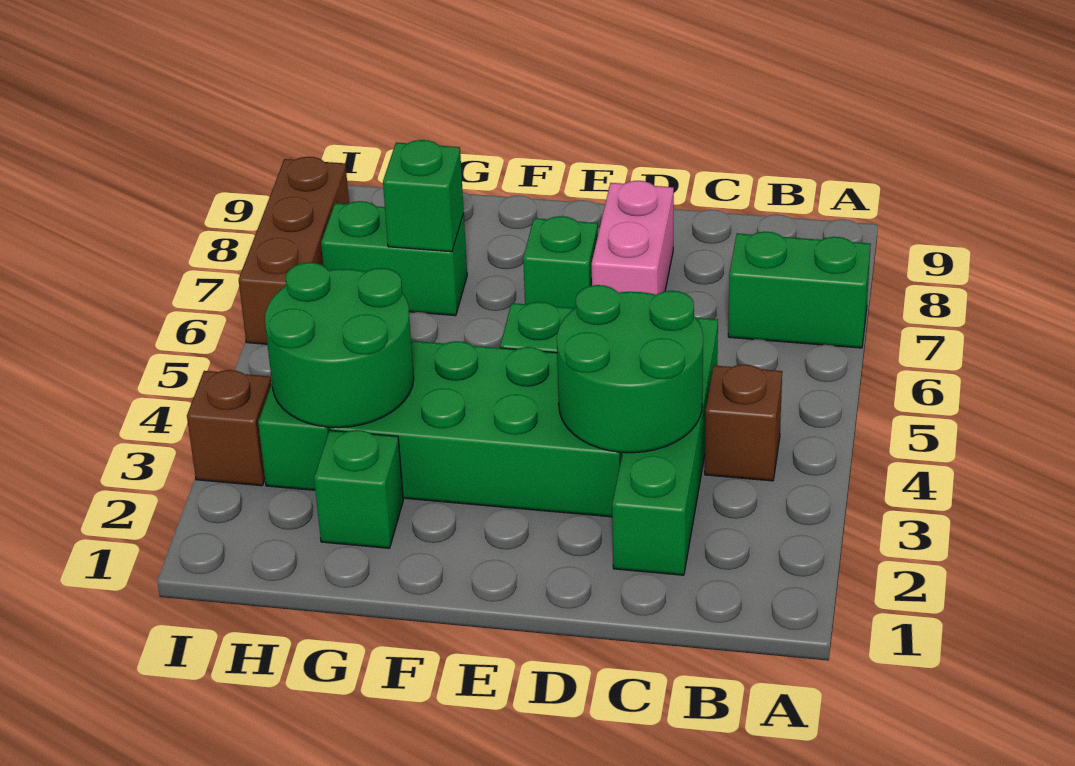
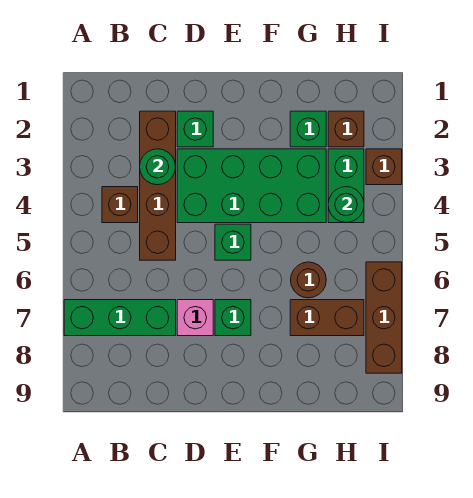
green brick A7:B7 level 1 -> green brick A7:C7 level 1
green brick C2:C5 level 1 -> brown brick C2:C5 level 1
green round brick C3:D4 level 2 -> green round brick C3 level 2
pink brick D7:D8 level 1 -> pink brick D7 level 1
green round brick G3:H4 level 2 -> green round brick H4 level 2
none -> brown round brick G6 level 1
green brick G7:H7 level 1 -> brown brick G7:H7 level 1
green brick G7 level 2 -> green brick D2 level 1
none -> brown brick H2 level 1

